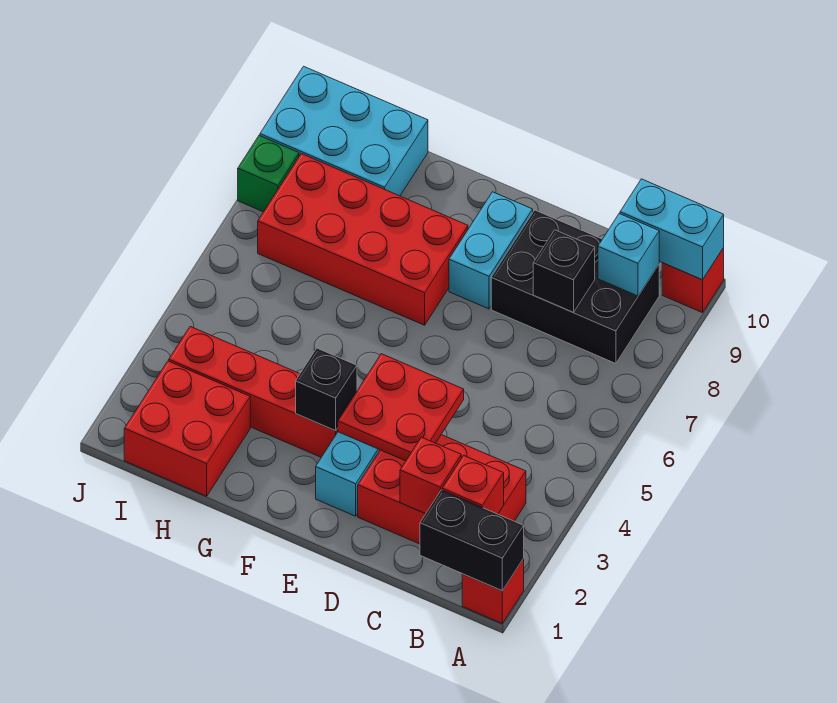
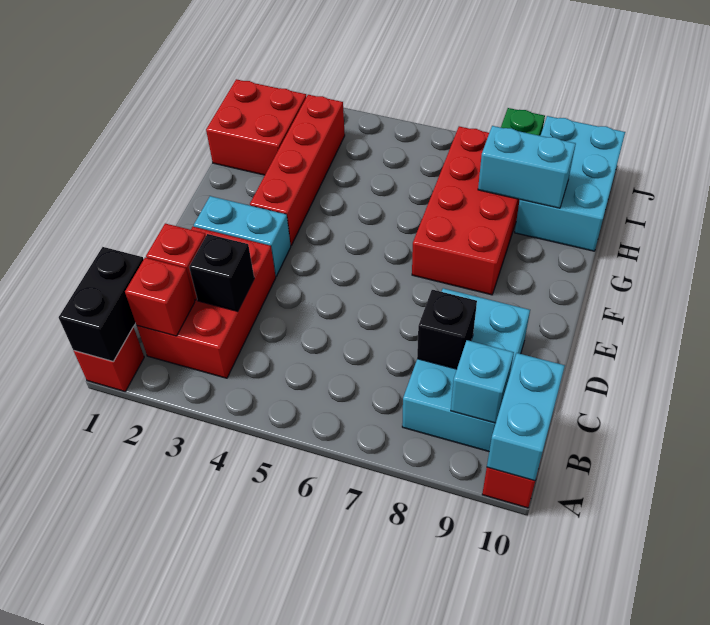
black brick B8:D9 level 1 -> cyan brick B8:D9 level 1
red plate D3:E4 level 2 -> none
cyan brick E8:E9 level 1 -> cyan brick H8:H9 level 2
black brick F3 level 2 -> black brick C3 level 2

